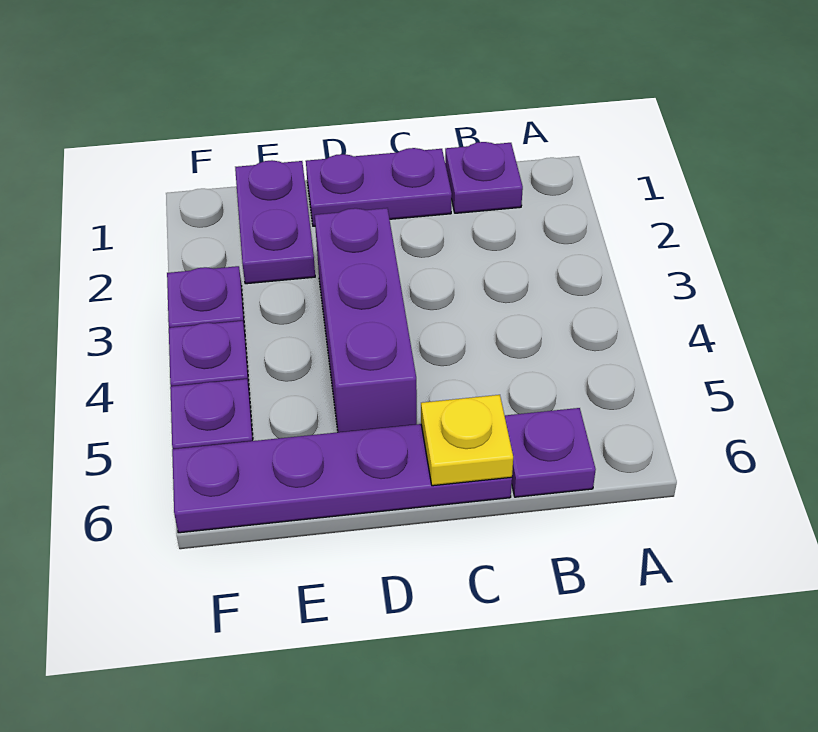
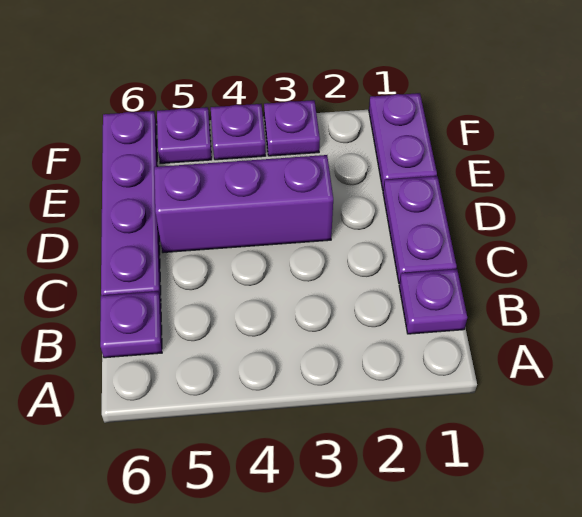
yellow plate C6 level 2 -> none
purple plate E1:E2 level 1 -> purple plate E1:F1 level 1

